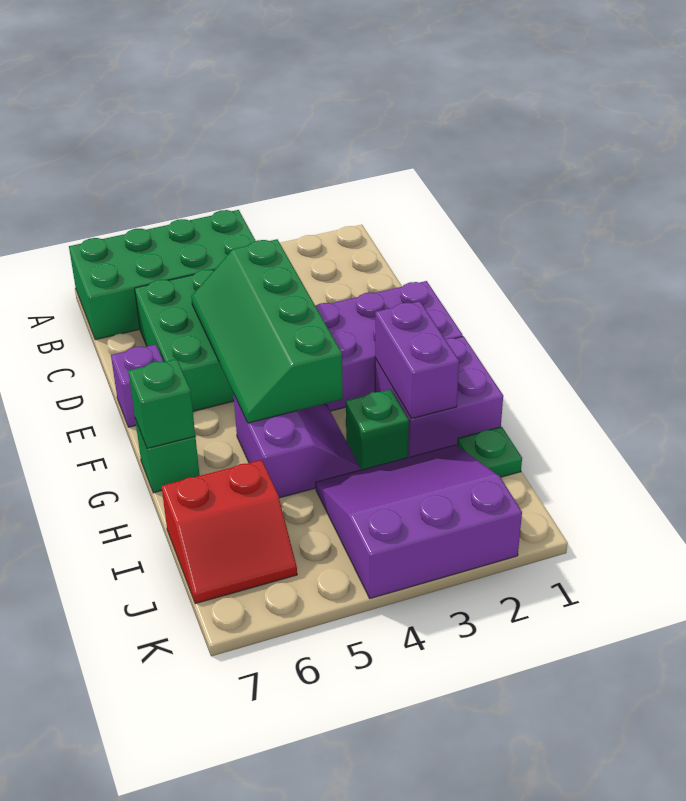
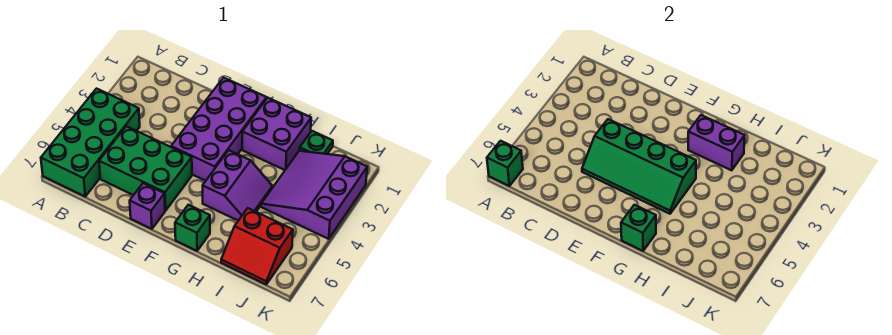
purple slope G4:H5 level 1 top 5 -> purple slope G4:H5 level 1 top G
green brick H3 level 1 -> green brick A7 level 2
red slope I6:J7 level 1 top I -> red slope I6:J7 level 1 top 6

